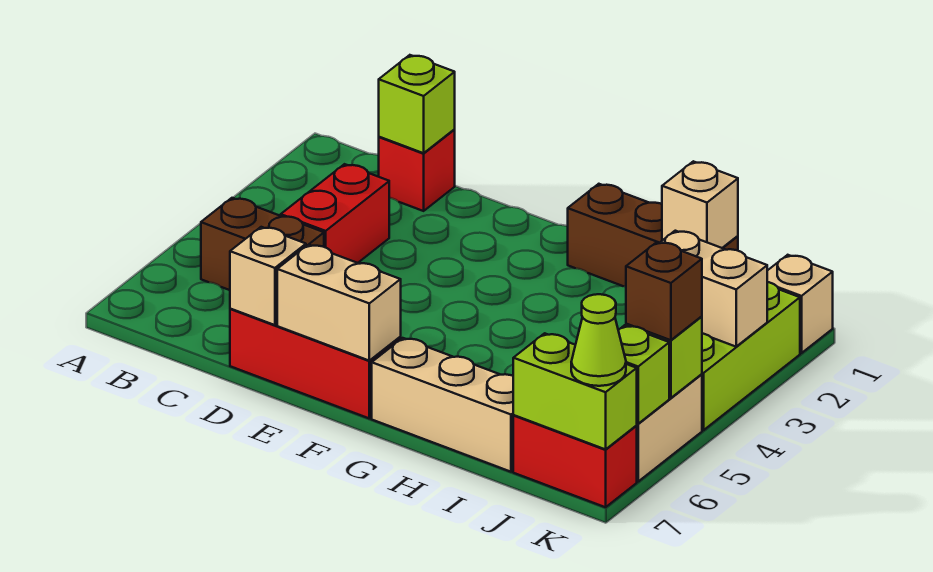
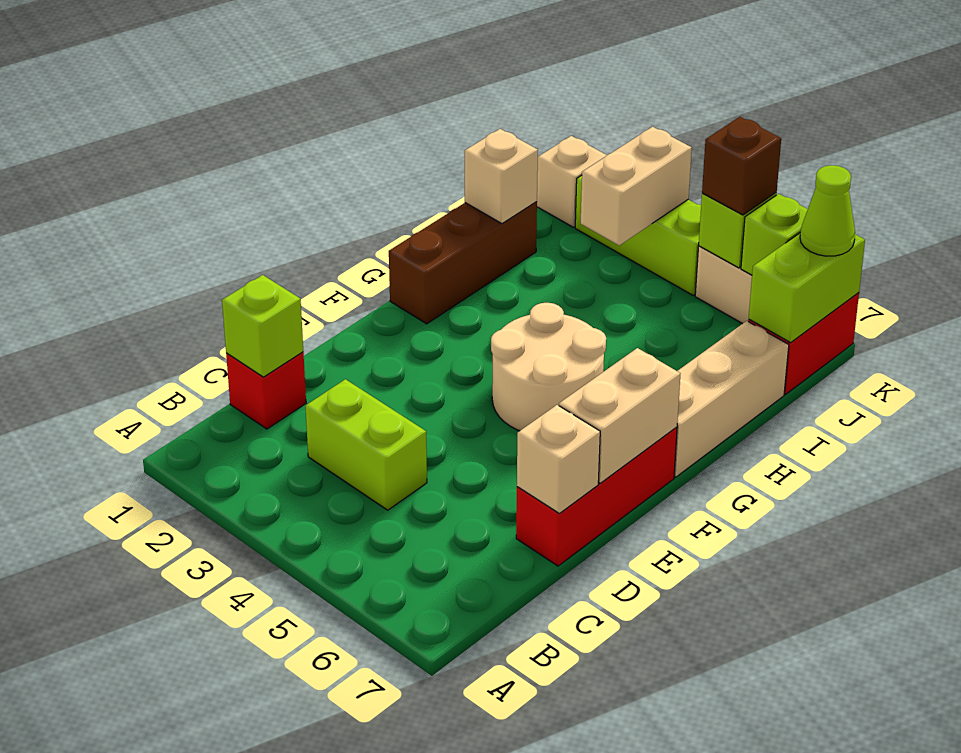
brown brick B5:C5 level 1 -> none
red brick C3:C4 level 1 -> lime brick C3:C4 level 1
none -> tan round brick F4:G5 level 1

